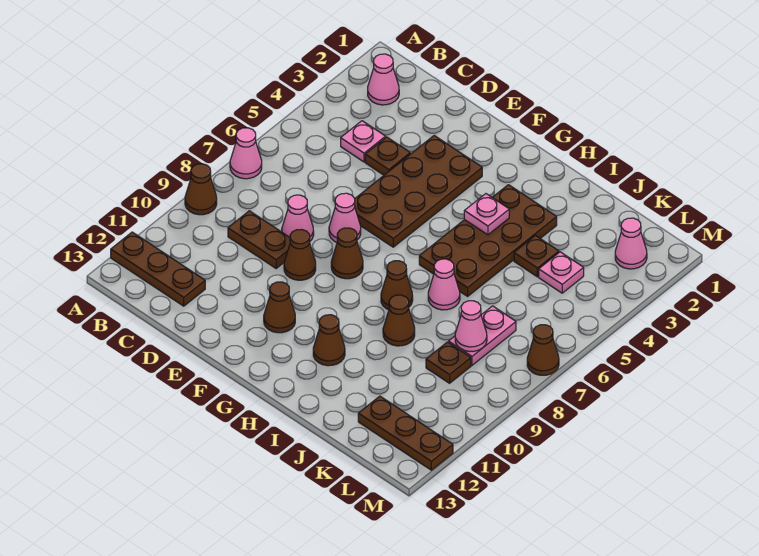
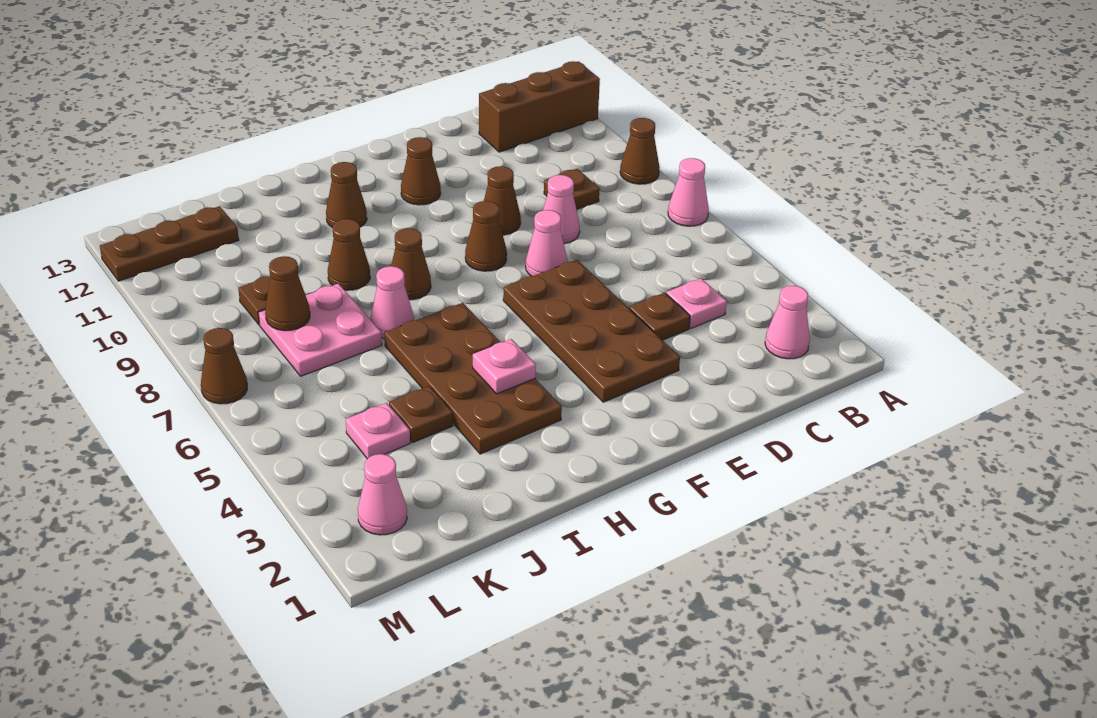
brown plate A12:C12 level 1 -> brown brick A12:C12 level 1
brown plate C9:D9 level 1 -> brown plate C9 level 1
pink plate K7:K8 level 1 -> pink plate J7:K8 level 1
pink cone K8 level 2 -> brown cone K8 level 2

